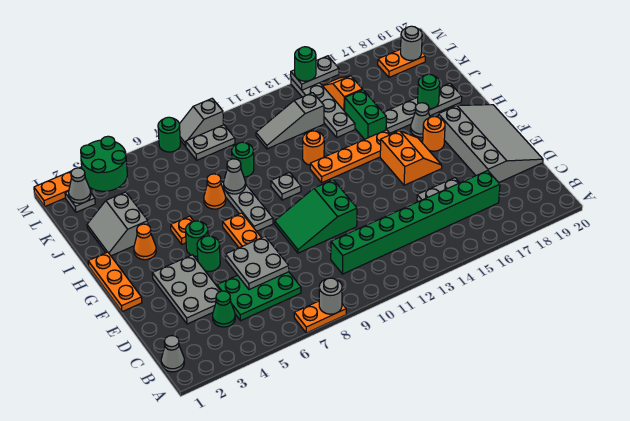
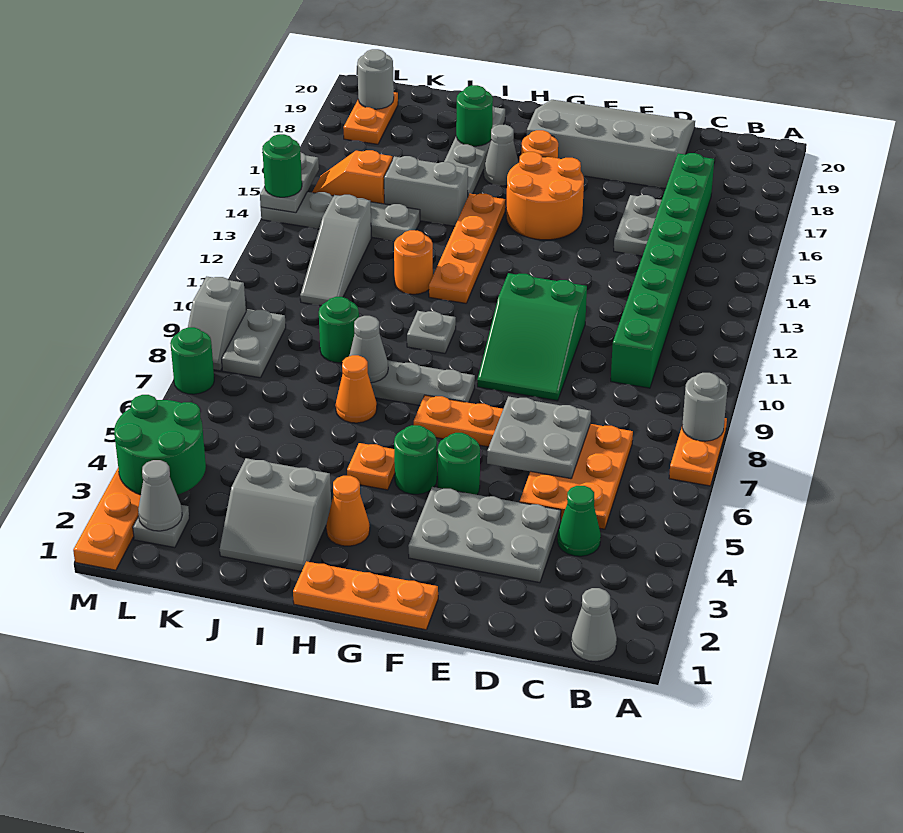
green plate C5:D7 level 1 -> orange plate C5:D7 level 1
orange slope F15:G16 level 1 top 15 -> orange round brick F15:G16 level 1
green brick I15:J15 level 1 -> grey brick I15:J15 level 1

